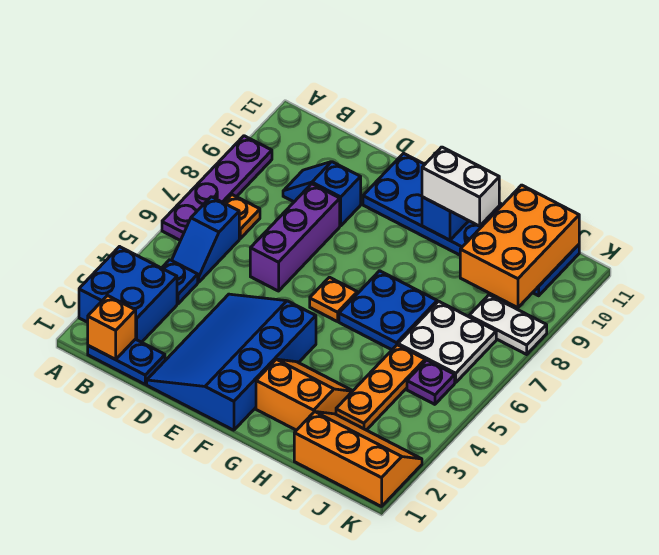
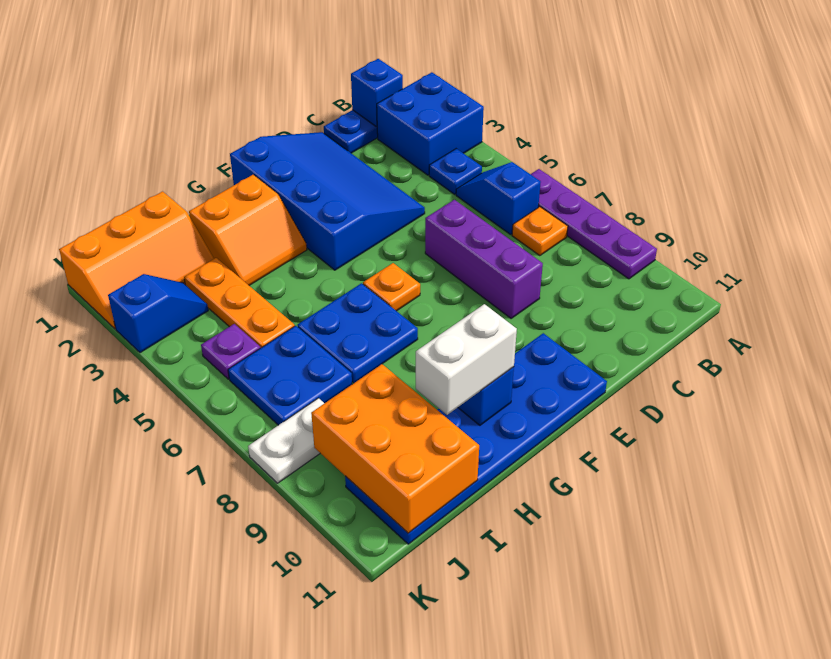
orange brick B1 level 2 -> blue brick B1 level 2
blue slope C9:D9 level 1 top D -> blue slope J3:K3 level 1 top K
white plate I6:J7 level 1 -> blue plate I6:J7 level 1

